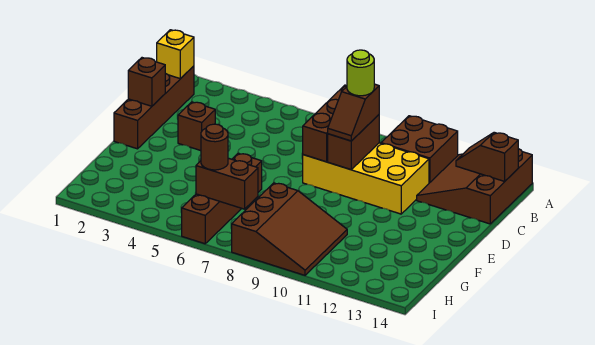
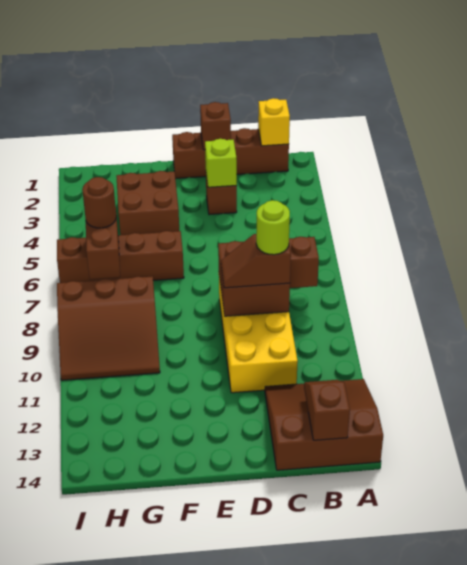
brown brick A10:B11 level 1 -> brown brick F3:G4 level 1
none -> lime brick D3 level 2

